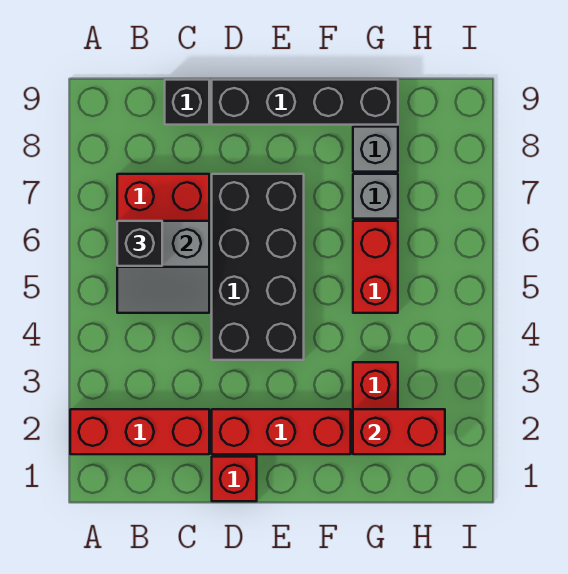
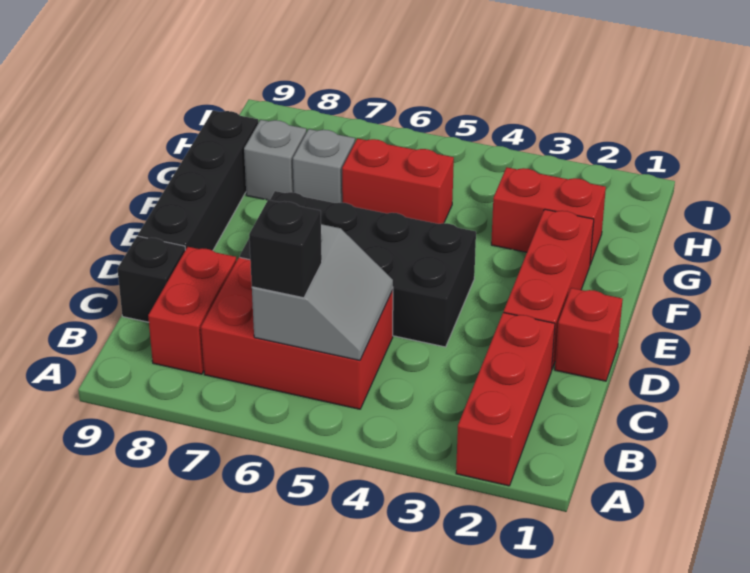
red brick G2:H2 level 2 -> red brick B8:C8 level 1

